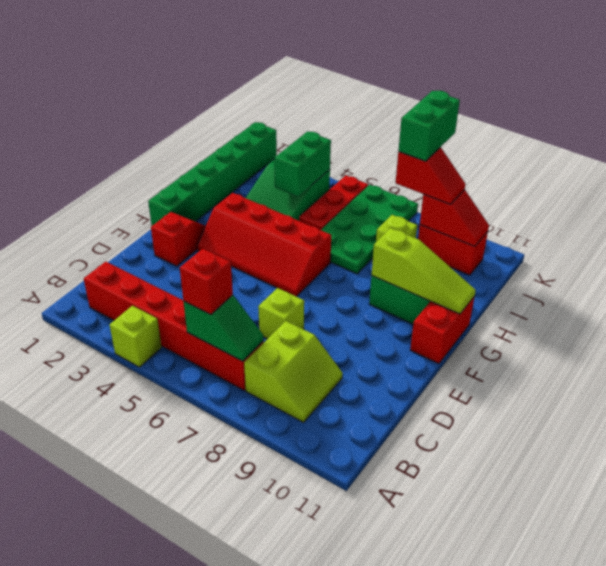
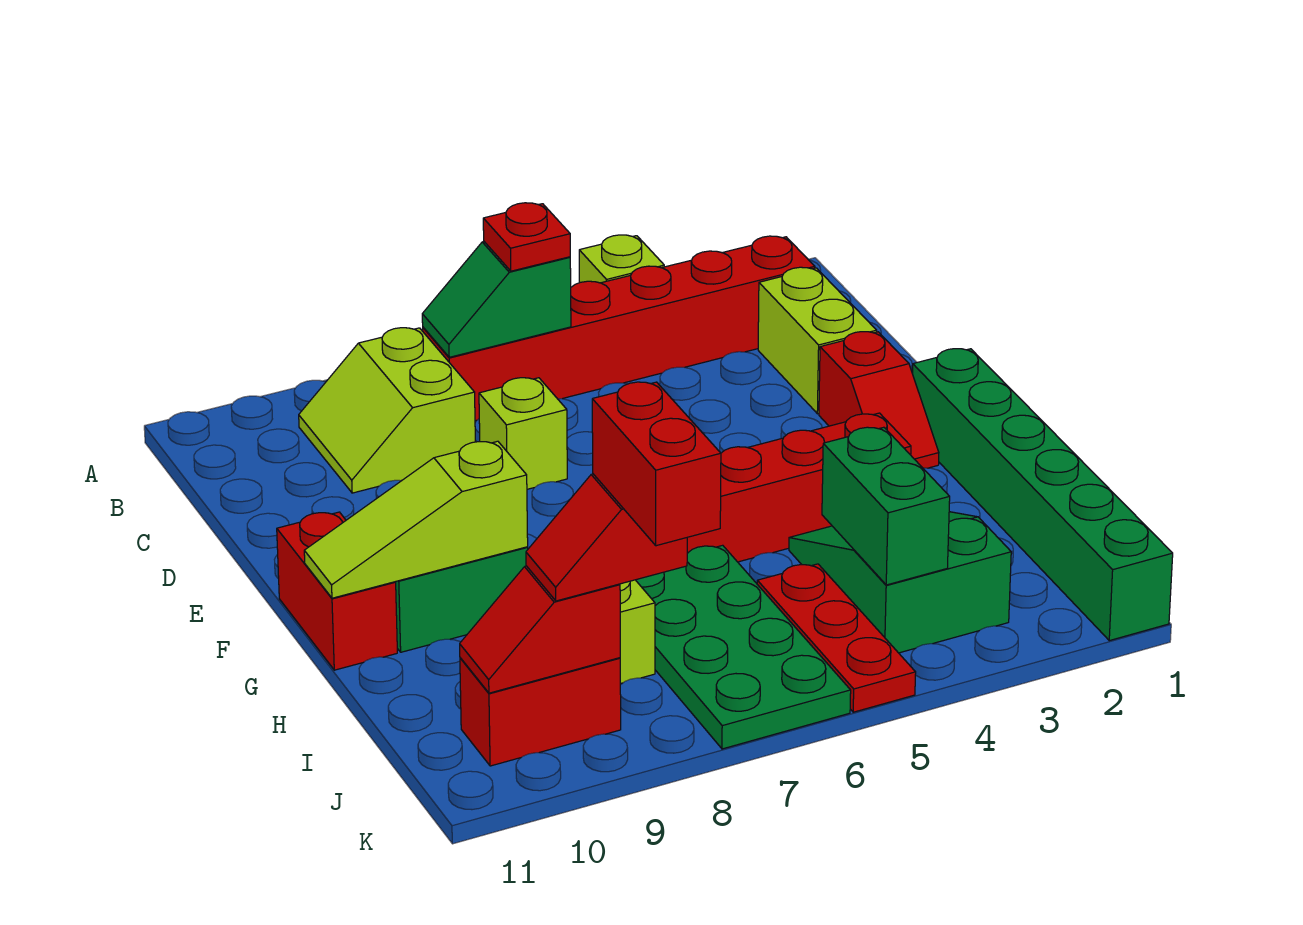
red brick B6 level 3 -> red plate B6 level 3
none -> lime brick C2:D2 level 1
green brick J8:K8 level 4 -> red brick J8:K8 level 4

